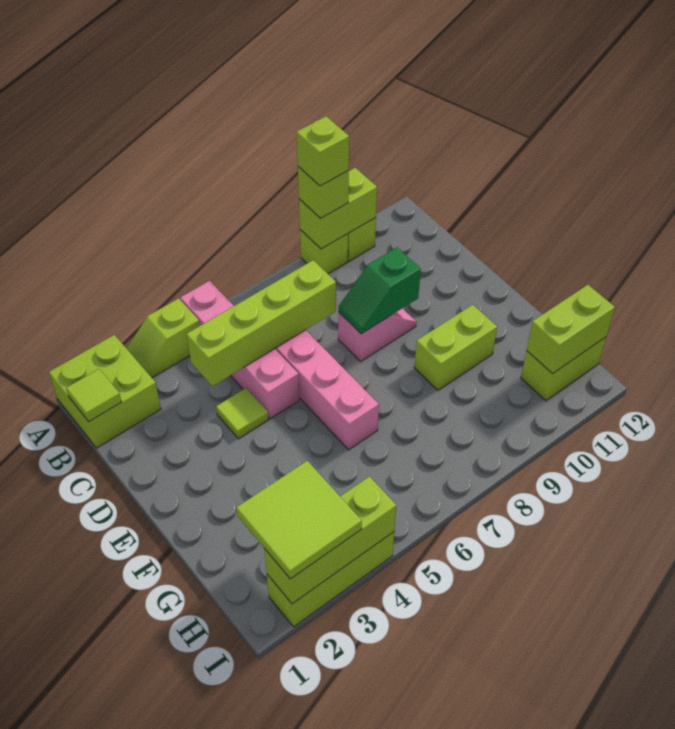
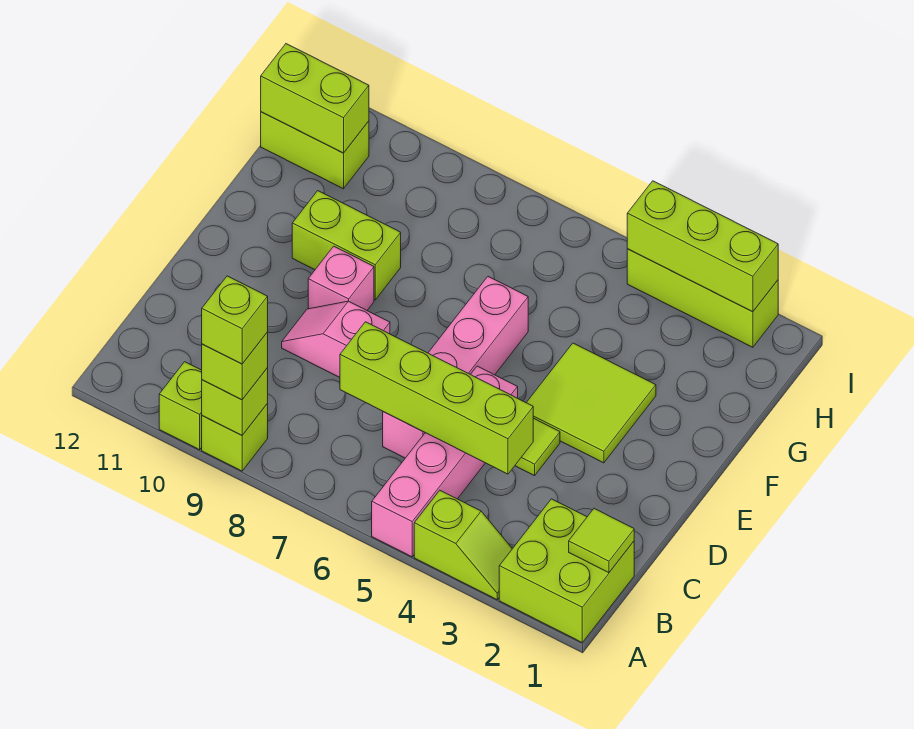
lime brick A9:A10 level 2 -> lime brick A9 level 2
green slope D8:D9 level 2 top 9 -> none
none -> pink brick E9 level 1
lime tile H2:I3 level 3 -> lime tile E3:F4 level 1

